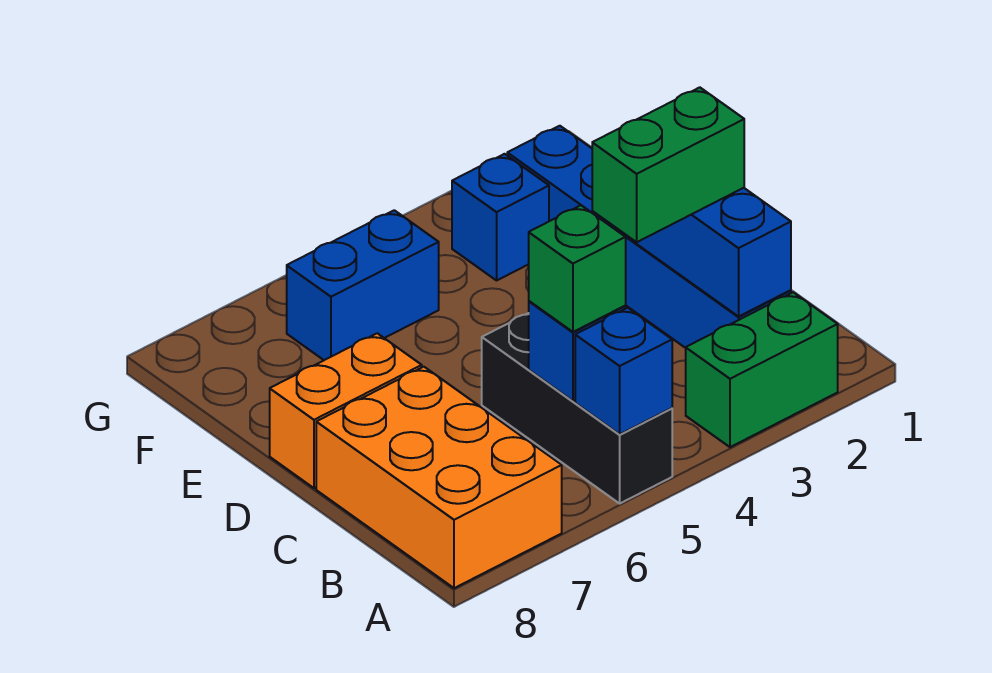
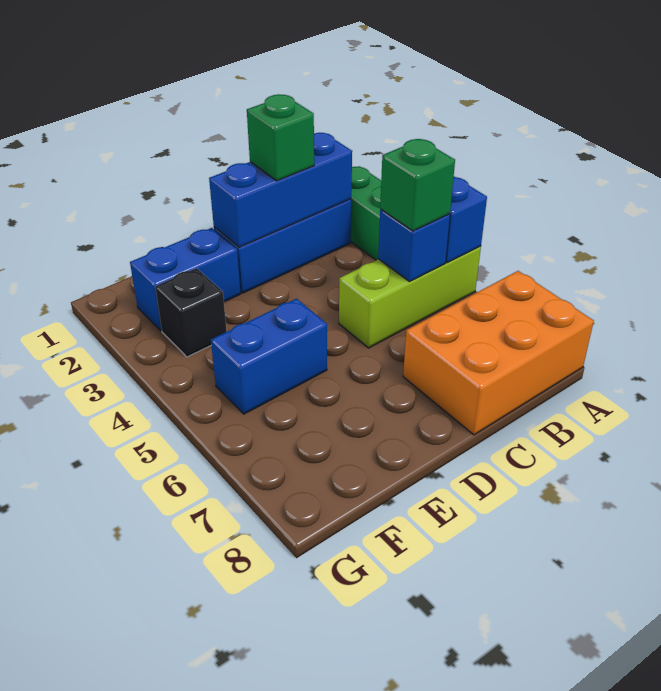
black brick A5:C5 level 1 -> lime brick A5:C5 level 1
green brick C2:C3 level 3 -> green brick C2 level 3
orange brick D7:D8 level 1 -> none
blue brick F3 level 1 -> black brick F3 level 1
blue brick F5:F6 level 1 -> blue brick E5:F5 level 1

